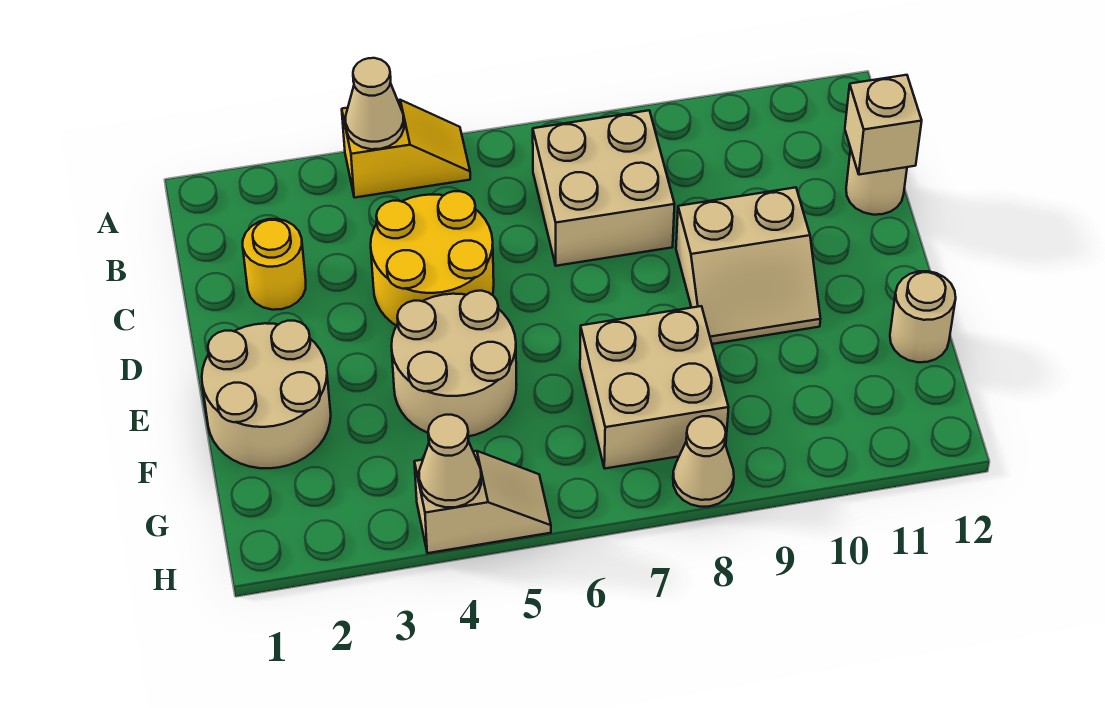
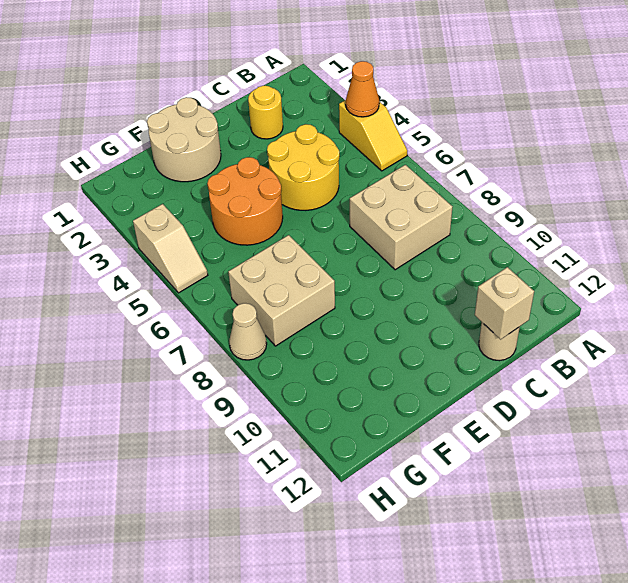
tan cone A4 level 2 -> orange cone A4 level 2
tan slope D9:E10 level 1 top D -> none
tan round brick E4:F5 level 1 -> orange round brick E4:F5 level 1
tan round brick F12 level 1 -> none
tan cone H4 level 2 -> none

